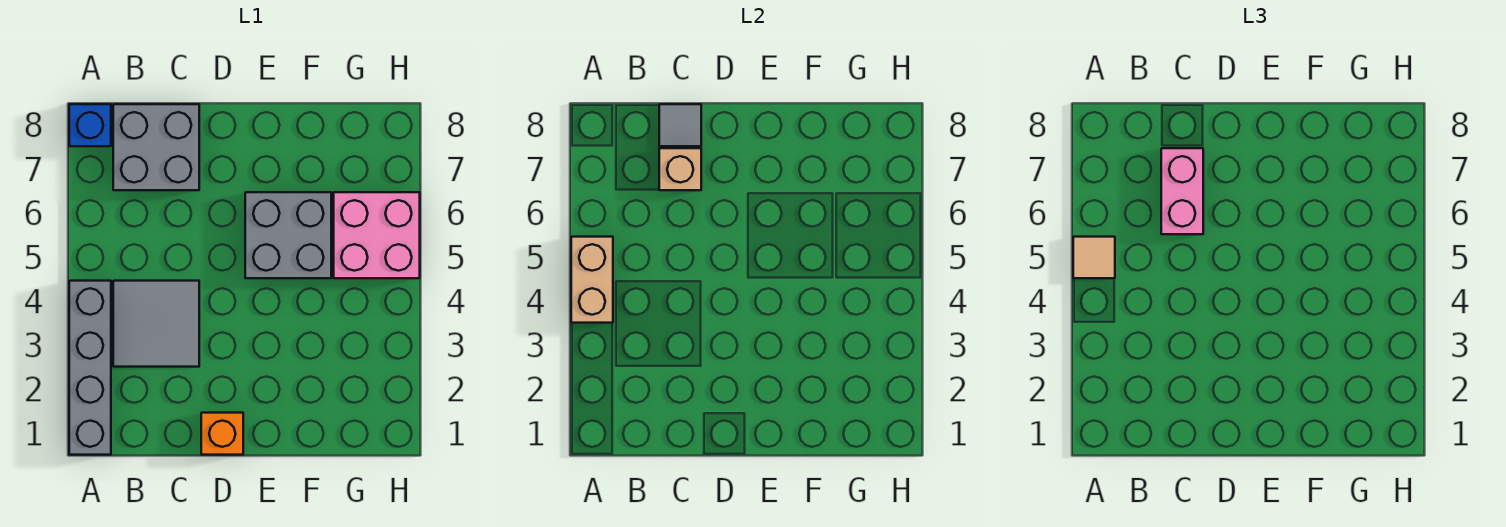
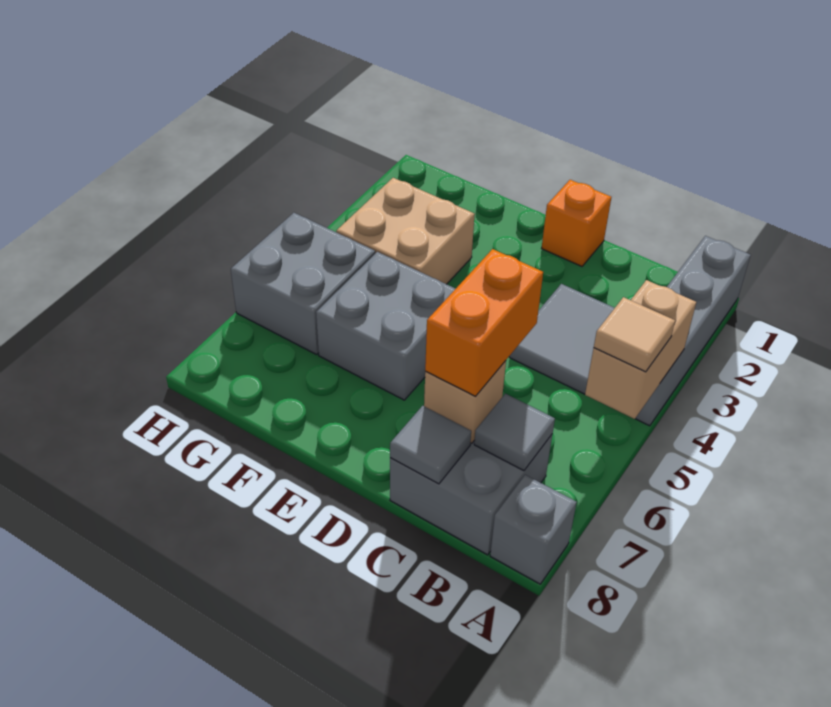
blue brick A8 level 1 -> grey brick A8 level 1
none -> grey tile B7 level 2
pink brick C6:C7 level 3 -> orange brick C6:C7 level 3
none -> tan brick F3:G4 level 1
pink brick G5:H6 level 1 -> grey brick G5:H6 level 1

